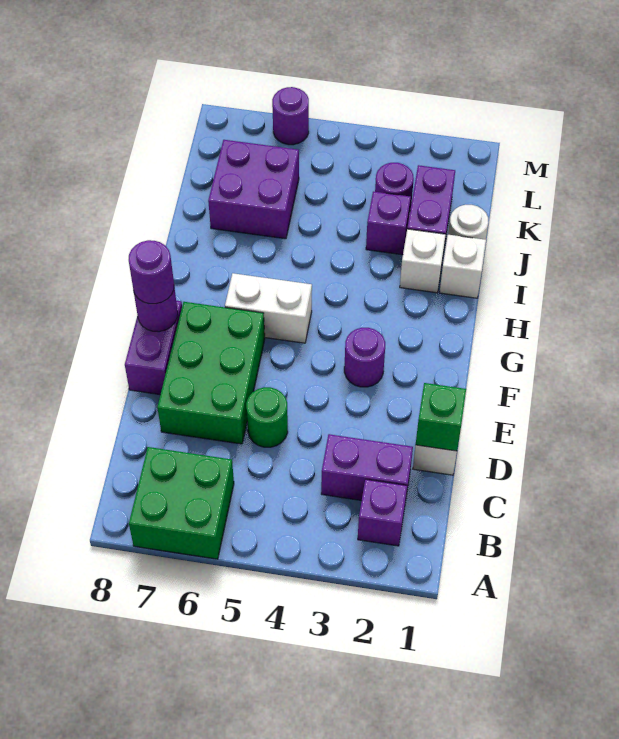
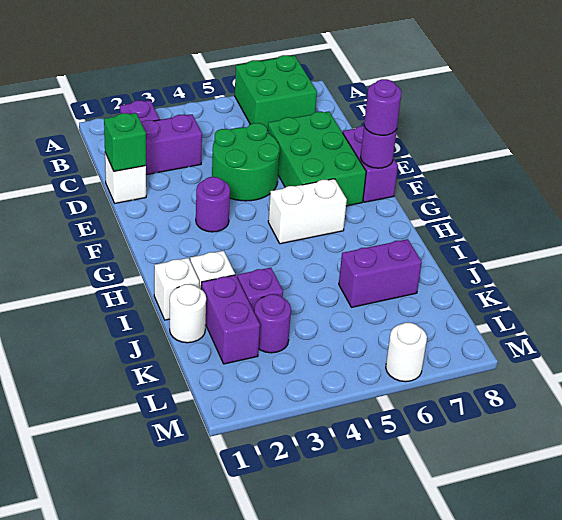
green round brick D5 level 1 -> green round brick D4:E5 level 1
purple brick J6:K7 level 1 -> purple brick J6:J7 level 1
purple round brick M6 level 1 -> white round brick M6 level 1

